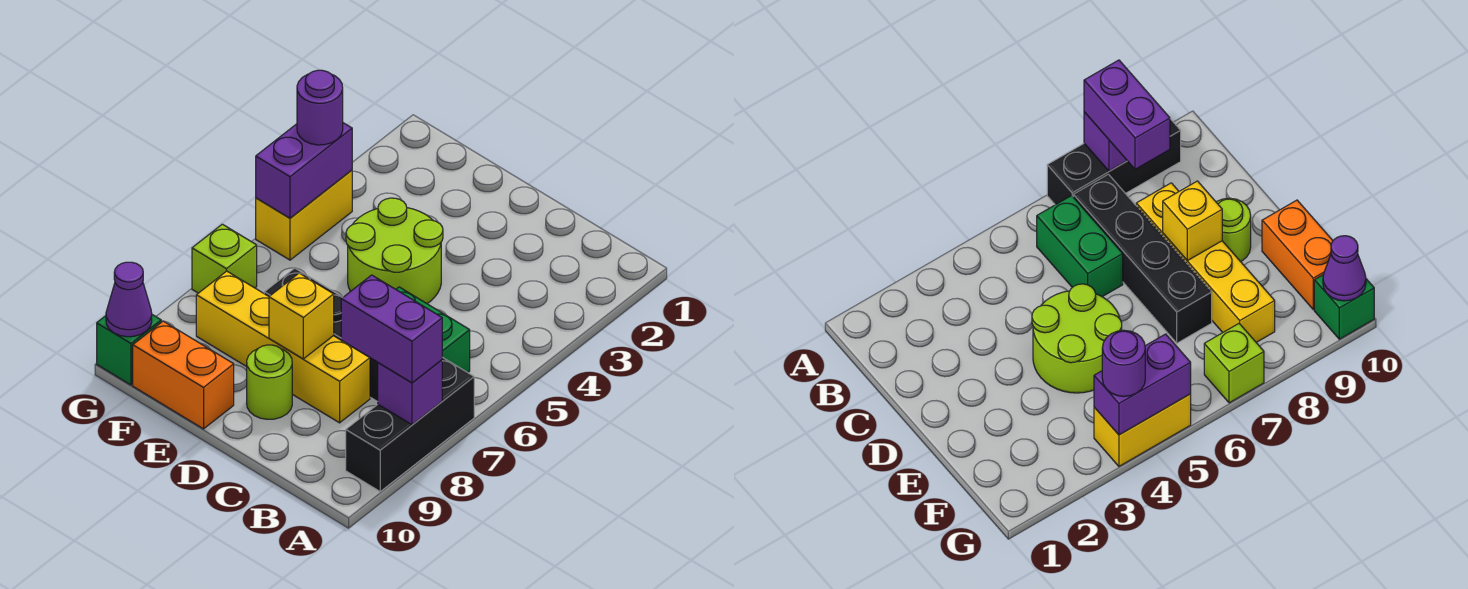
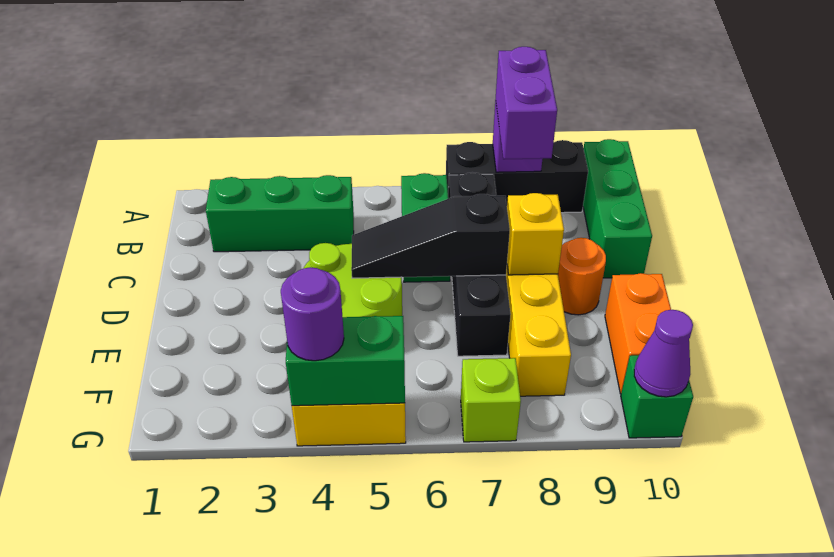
none -> green brick A10:C10 level 1
none -> green brick B2:B4 level 1
none -> black slope D5:D7 level 2 top 7
lime round brick D9 level 1 -> orange round brick D9 level 1
purple brick G4:G5 level 2 -> green brick G4:G5 level 2

